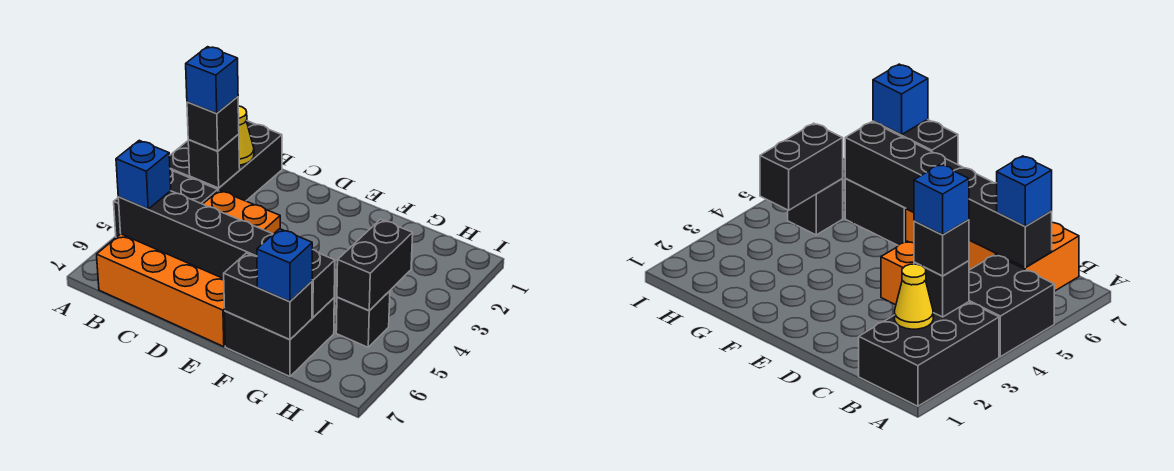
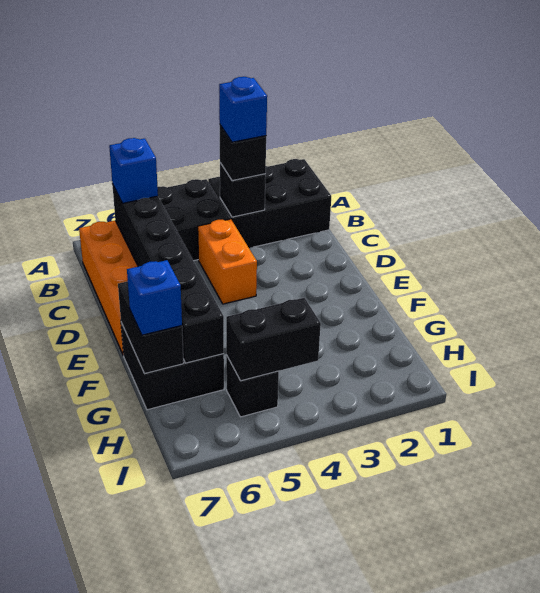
yellow cone B2 level 2 -> none

